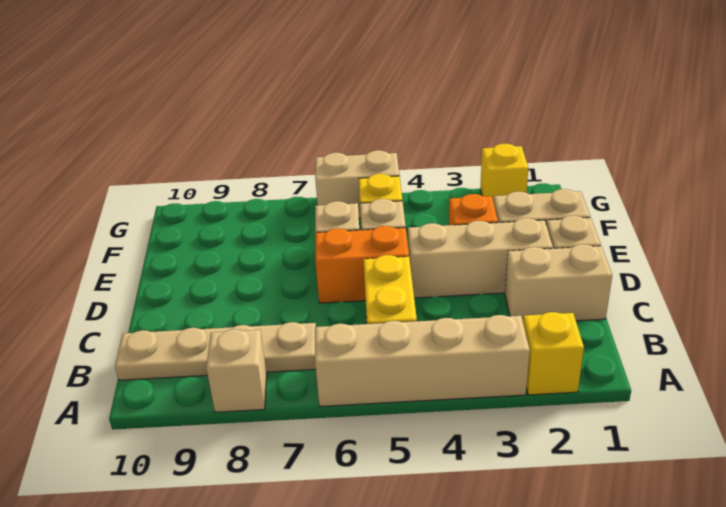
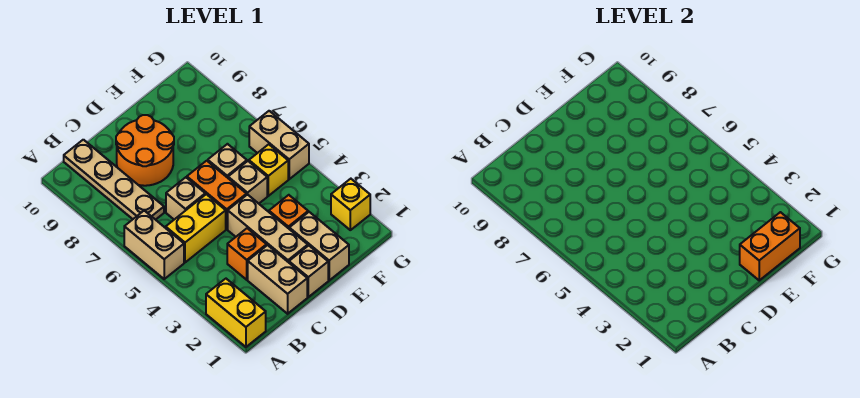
yellow brick A2 level 1 -> yellow brick A1:A2 level 1
tan brick A3:A6 level 1 -> tan brick A5:A6 level 1
tan brick A8 level 1 -> tan brick C6 level 1
none -> orange brick C3 level 1
none -> orange round brick C8:D9 level 1
none -> orange brick E1:F1 level 2

